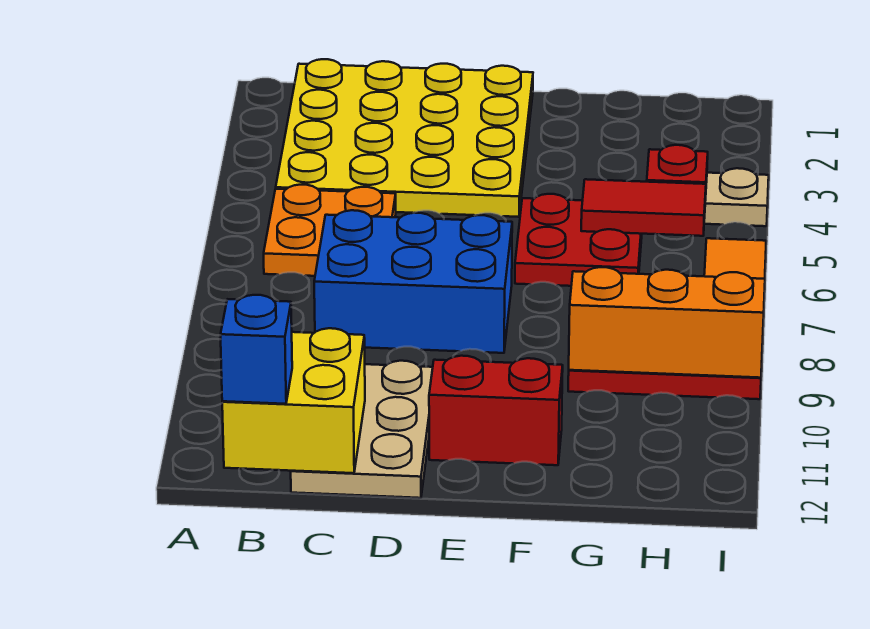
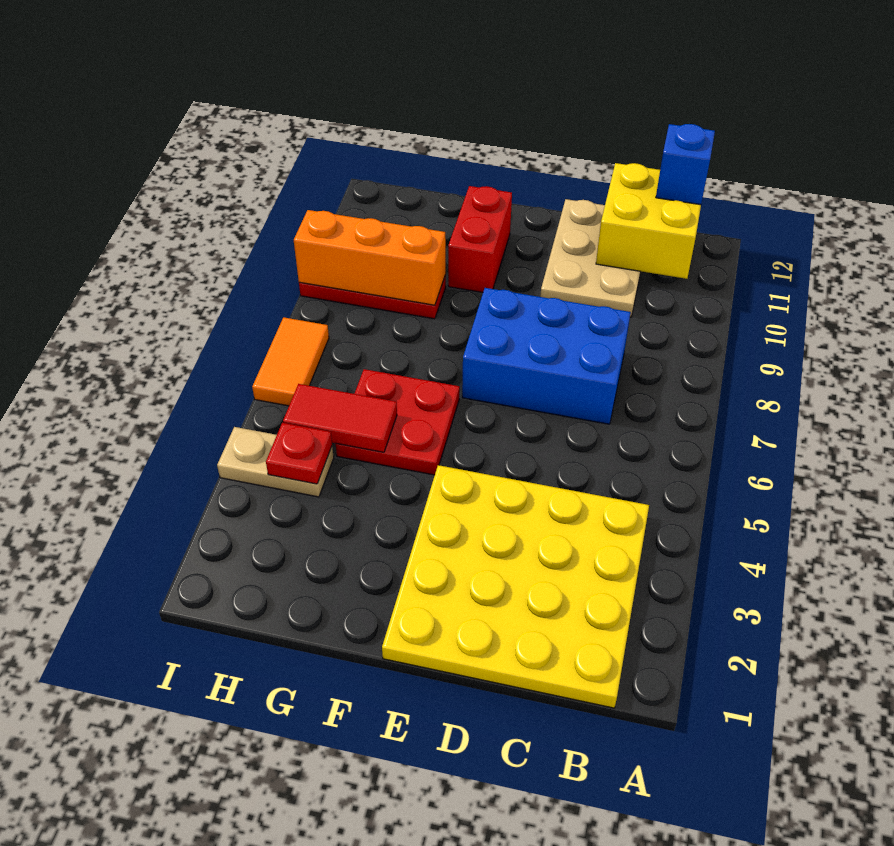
orange plate B5:C6 level 1 -> none
red brick E11:F11 level 1 -> red brick F10:F11 level 1

